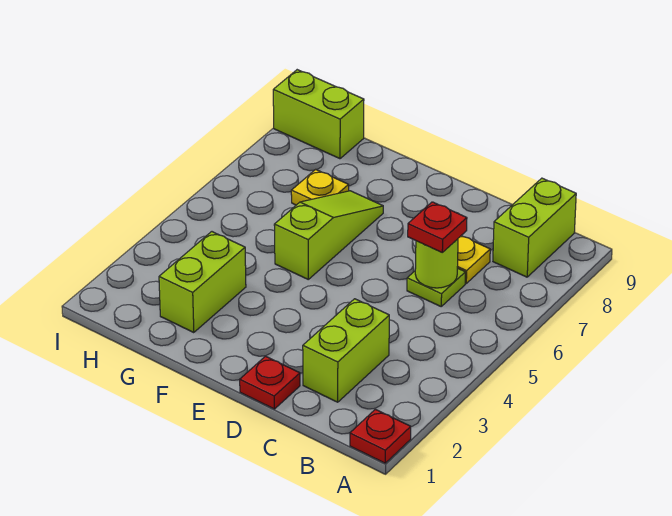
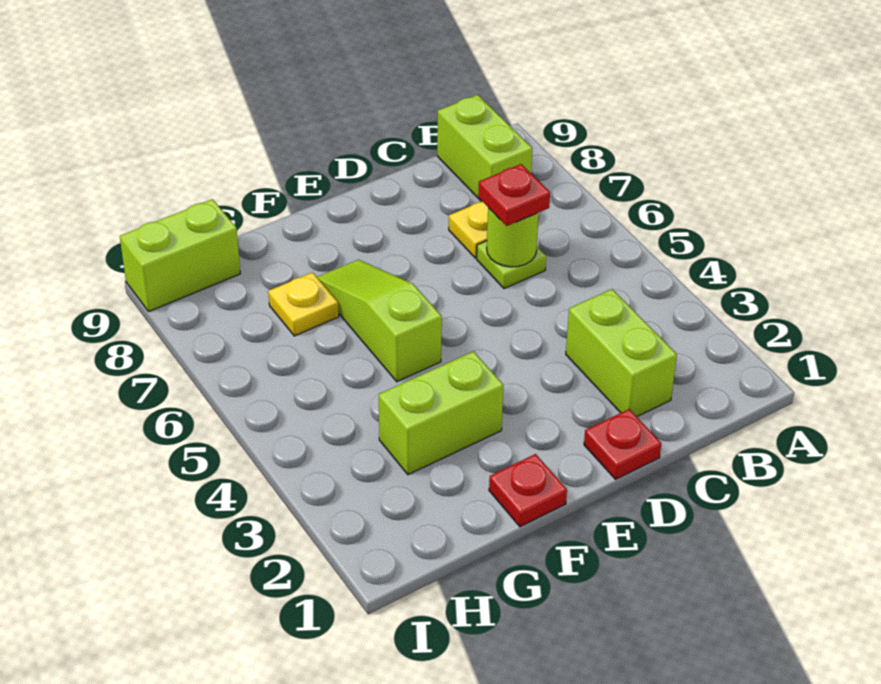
red plate A1 level 1 -> red plate F1 level 1
lime brick G2:G3 level 1 -> lime brick F3:G3 level 1

